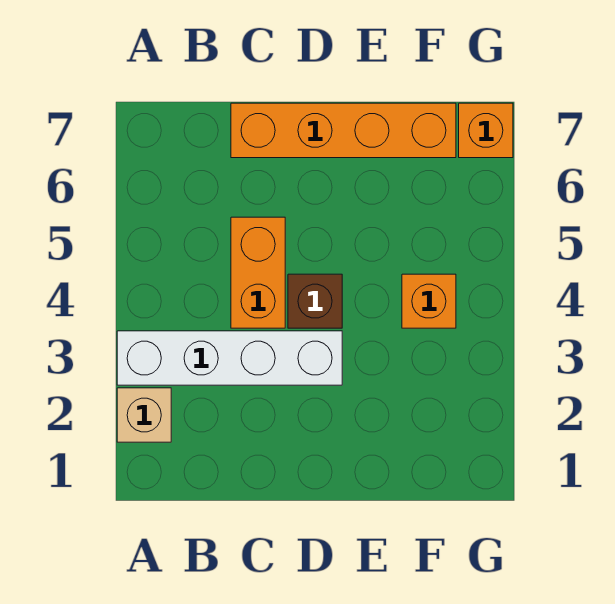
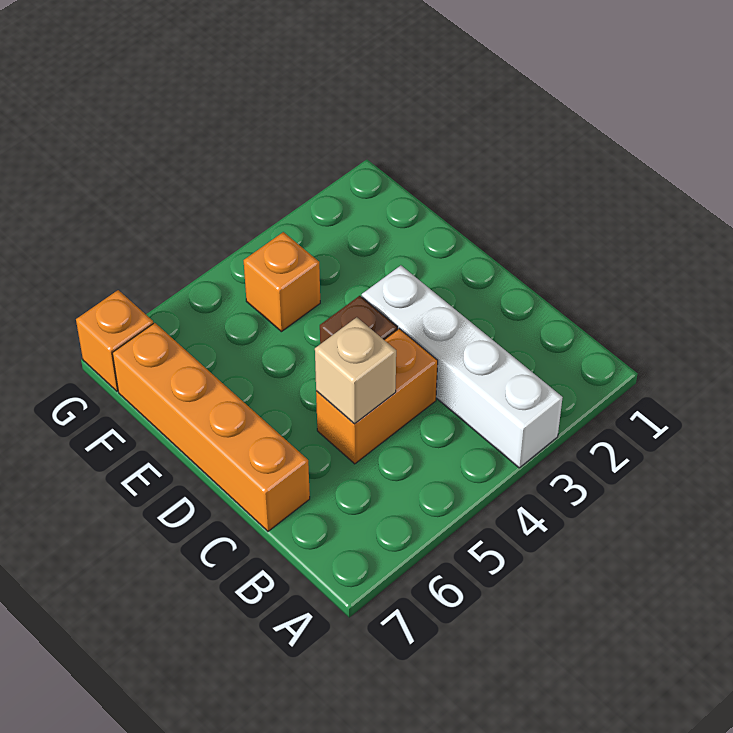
tan brick A2 level 1 -> tan brick C5 level 2

